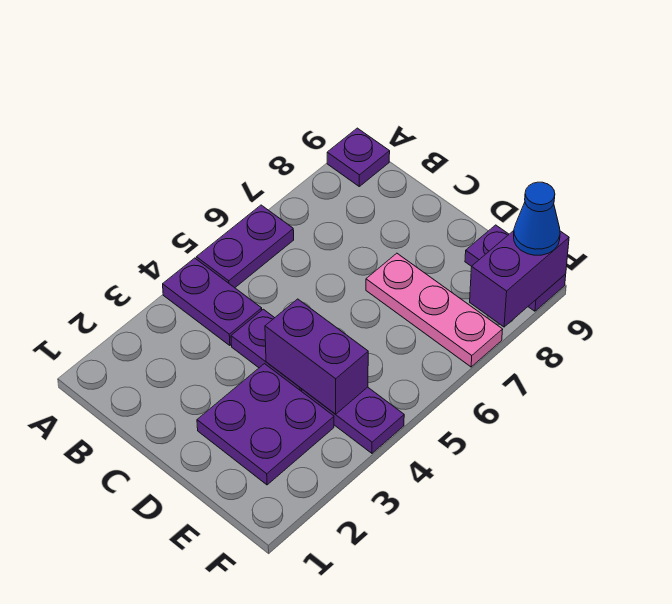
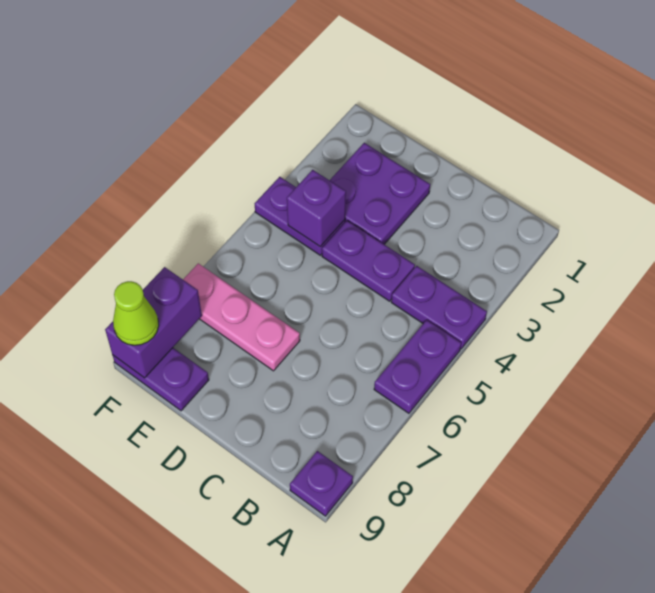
purple brick D4:E4 level 2 -> purple brick E4 level 2
blue cone F9 level 3 -> lime cone F9 level 3

